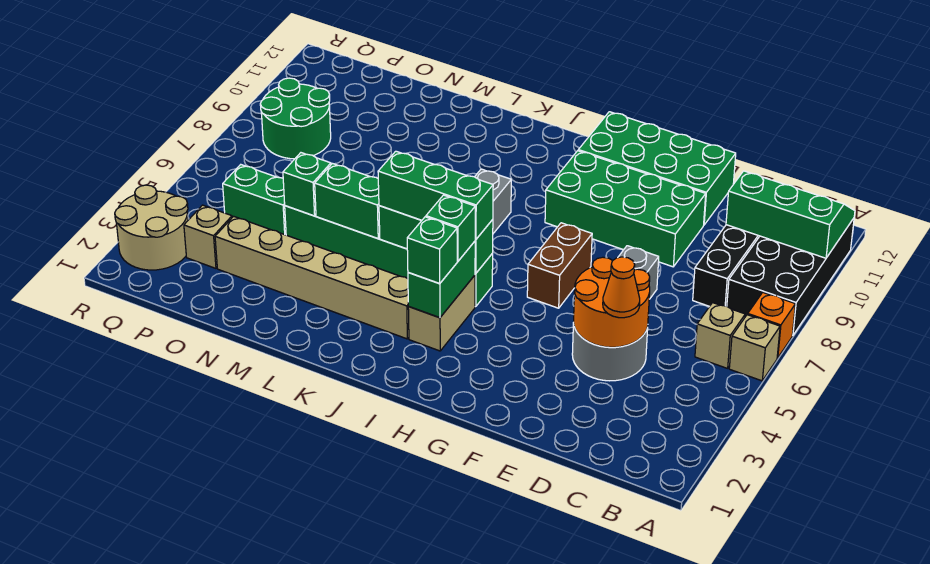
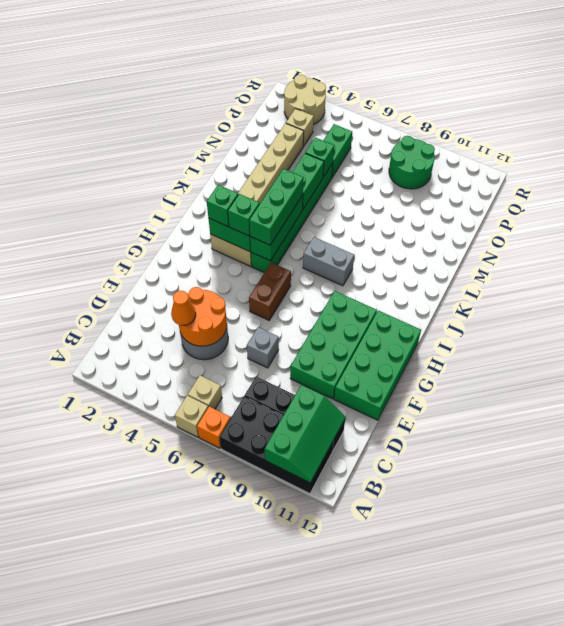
brown brick G6:G7 level 1 -> brown brick G6:H6 level 1

